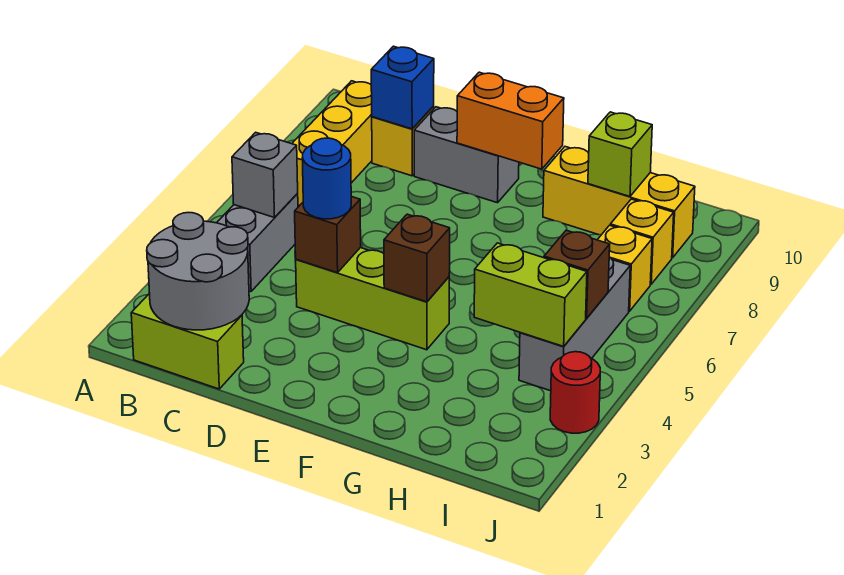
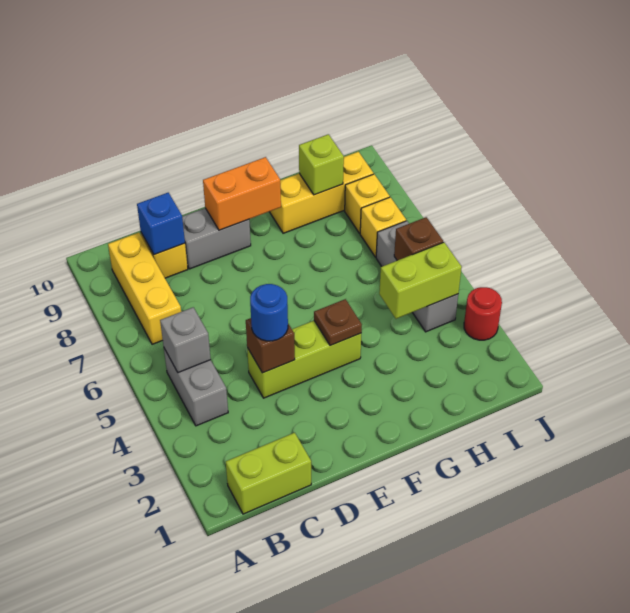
grey round brick B1:C2 level 2 -> none
brown brick F4 level 2 -> brown plate F4 level 2

